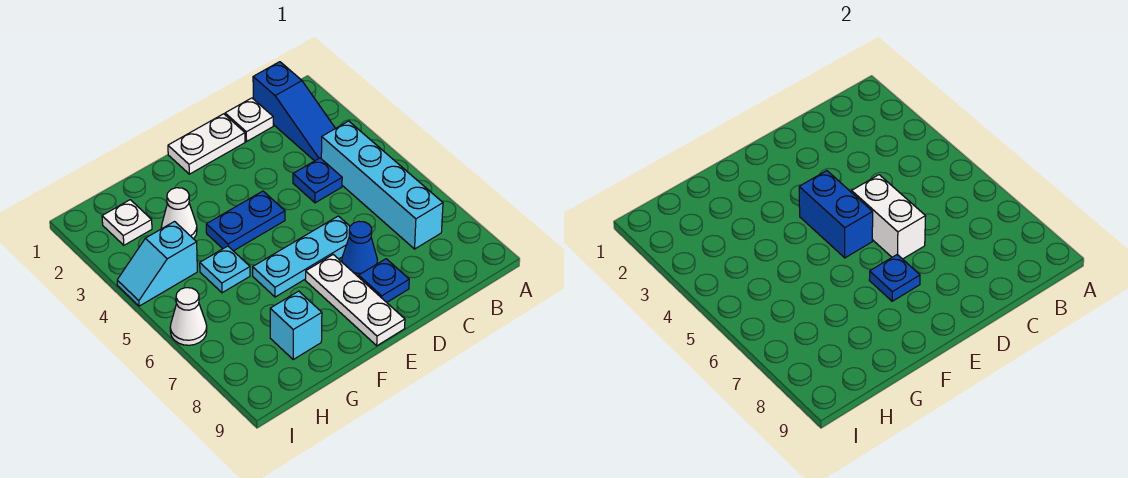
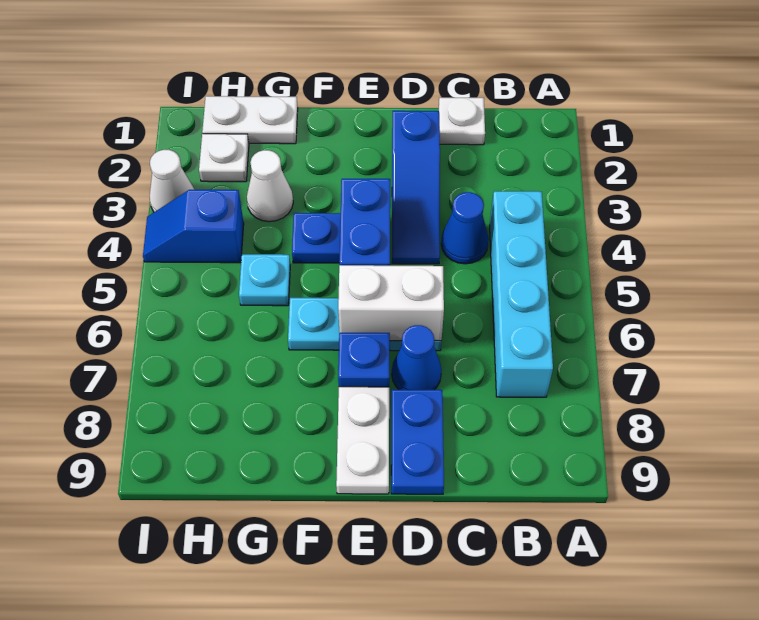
blue slope B1:B3 level 1 top 1 -> blue slope D2:D4 level 1 top 2
blue plate C4 level 1 -> blue cone C4 level 1
white plate D1:E1 level 1 -> white plate G1:H1 level 1
white brick D5:D6 level 2 -> white brick D6:E6 level 2
blue plate D8 level 1 -> blue plate D8:D9 level 1
cyan brick G8 level 1 -> none
cyan slope H4:I4 level 1 top H -> blue slope H4:I4 level 1 top H
white cone I6 level 1 -> white cone I3 level 1

